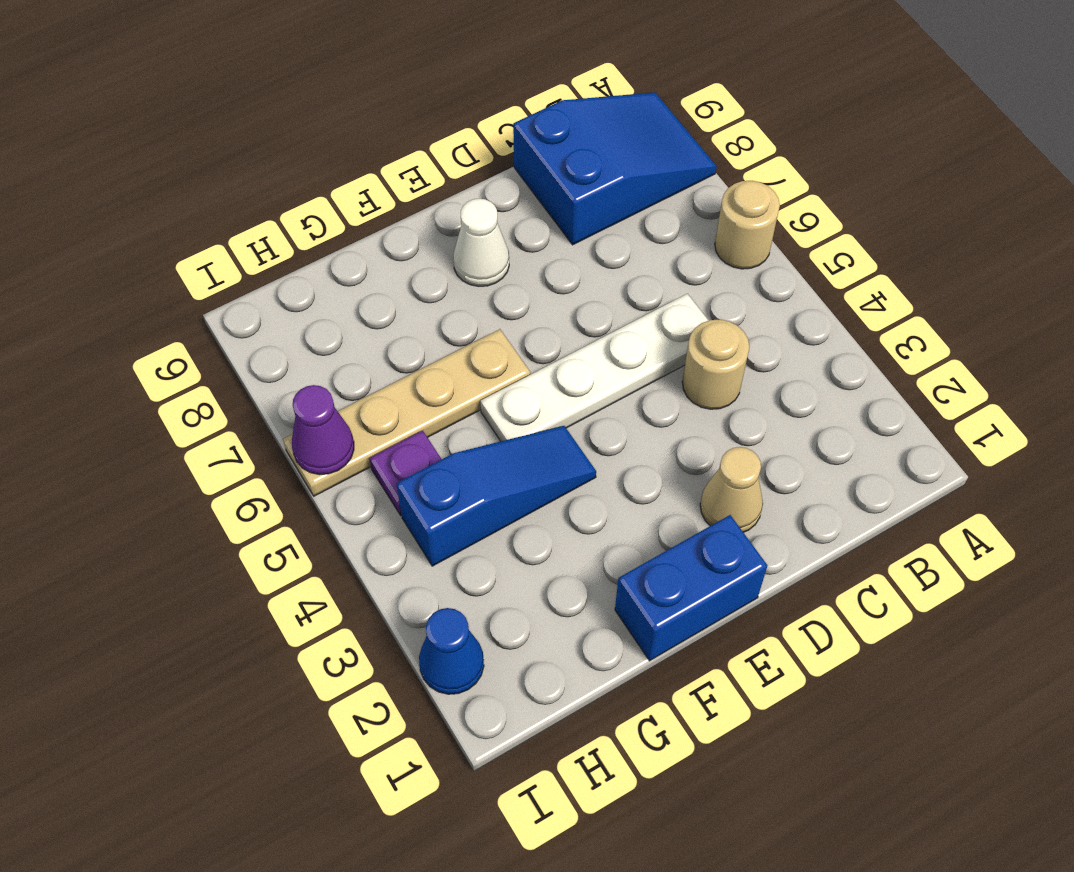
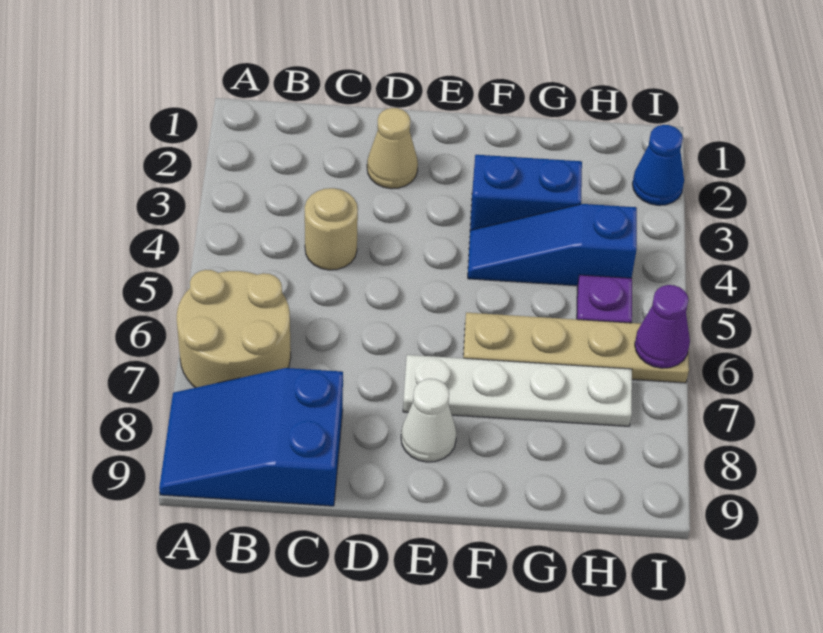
tan round brick A6 level 1 -> tan round brick A6:B7 level 1
white plate C5:F5 level 1 -> white plate E7:H7 level 1
blue brick E1:F1 level 1 -> blue brick F3:G3 level 1

